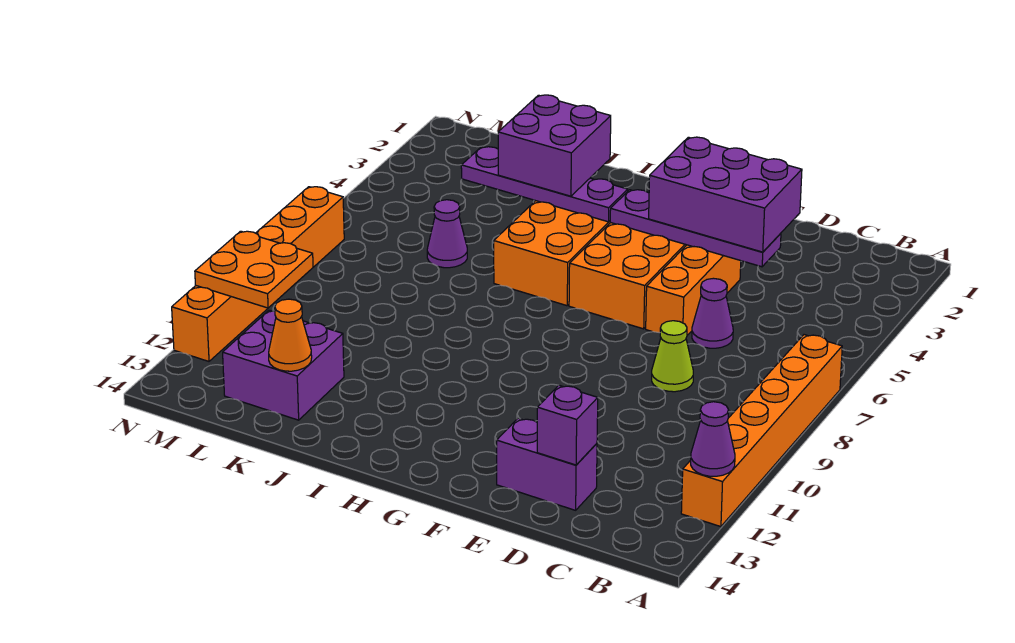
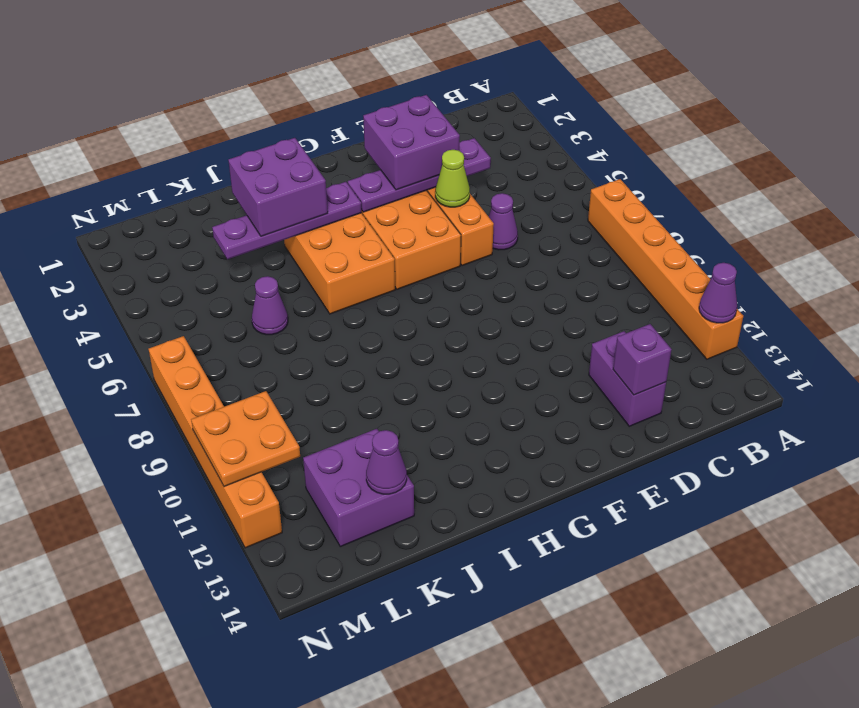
purple brick D3:F4 level 3 -> purple brick E3:F4 level 3
lime cone D8 level 1 -> lime cone E5 level 2
purple brick D13:E13 level 1 -> purple brick D12:D13 level 1
orange cone K13 level 2 -> purple cone K13 level 2

